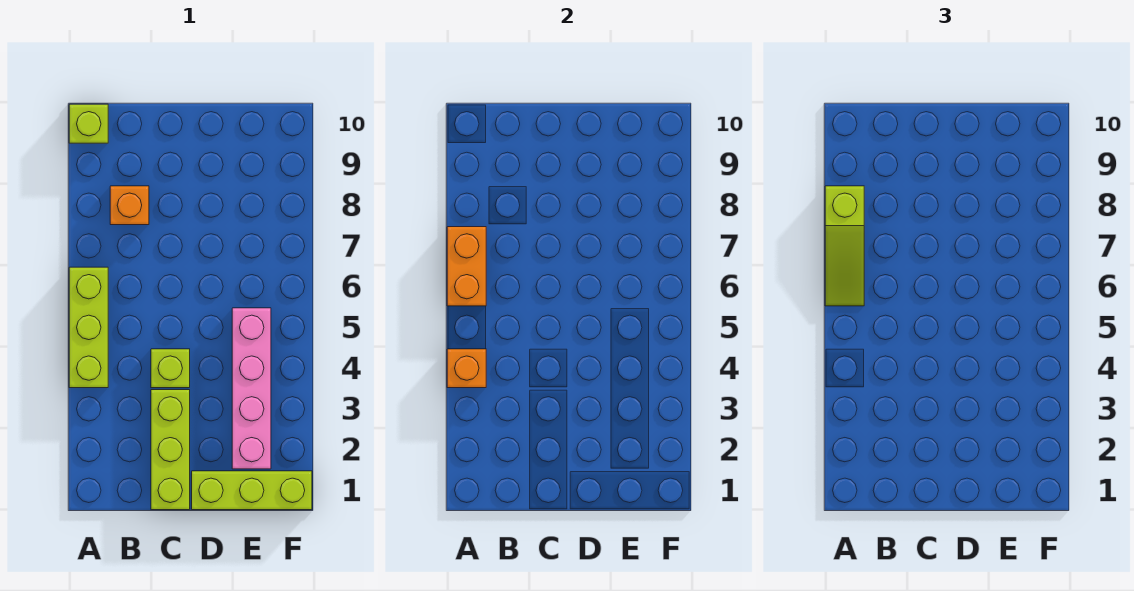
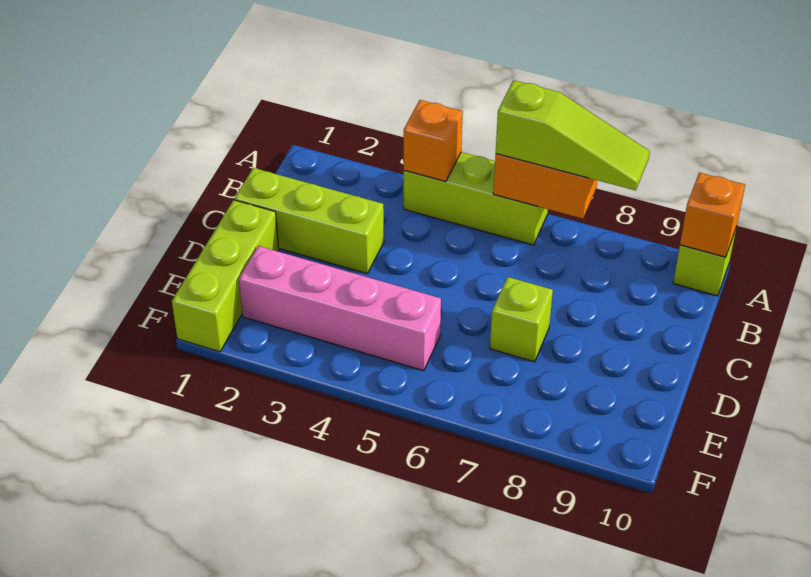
lime slope A6:A8 level 3 top 8 -> lime slope A6:A8 level 3 top 6
orange brick B8 level 1 -> orange brick A10 level 2
lime brick C4 level 1 -> lime brick D7 level 1

